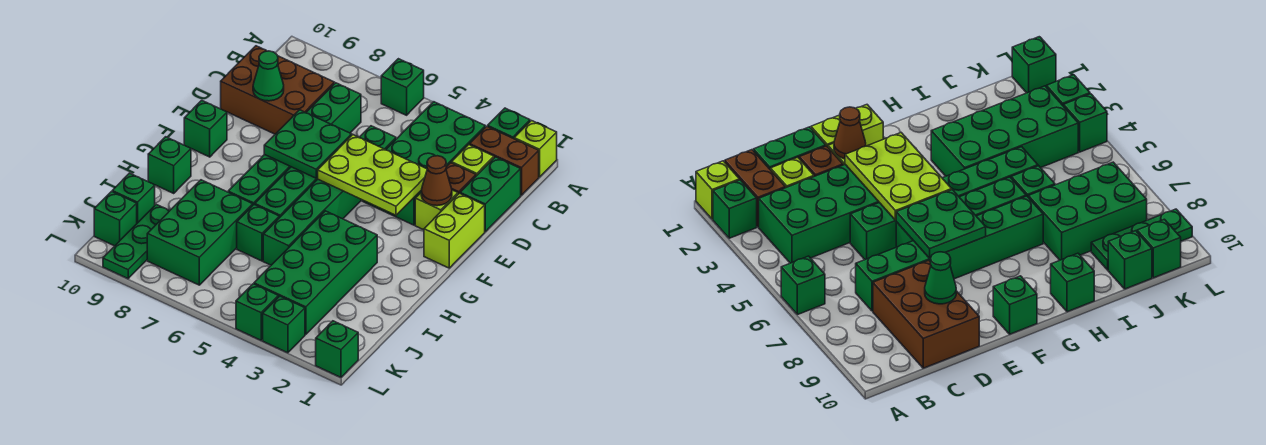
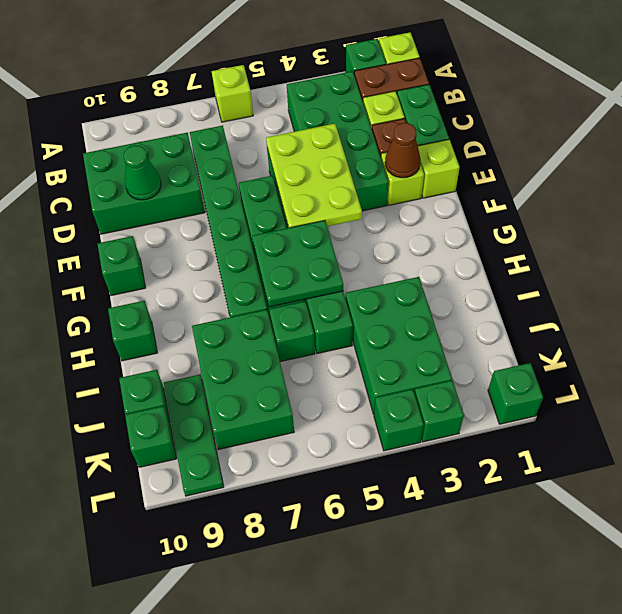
green brick A6 level 1 -> lime brick A6 level 1
brown brick C8:D10 level 1 -> green brick C8:D10 level 1
lime brick E1:F1 level 1 -> lime brick E1 level 1
lime plate E3:F5 level 2 -> lime plate D4:F5 level 2
green plate E6:F7 level 2 -> green plate G5:H6 level 2
green brick H3:K4 level 1 -> green brick I3:K4 level 1

